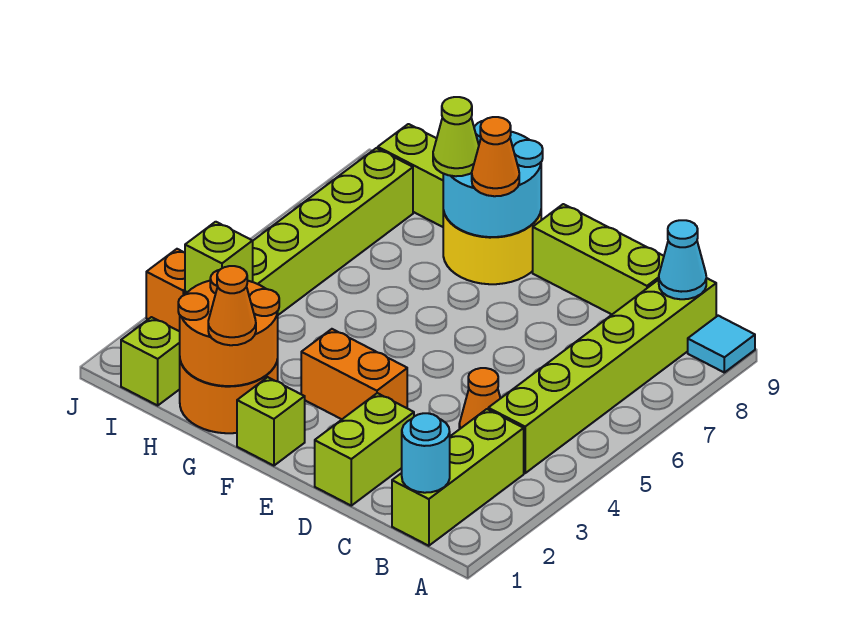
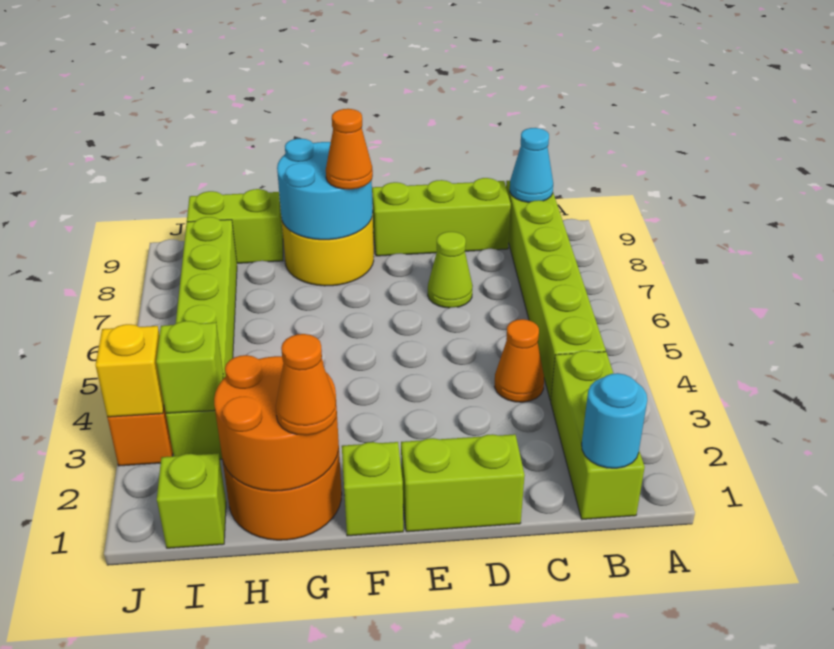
cyan tile A9 level 1 -> none
lime brick D1:D2 level 1 -> lime brick D1:E1 level 1
orange brick E3:F3 level 1 -> none
lime cone G8 level 3 -> lime cone D7 level 1
none -> yellow brick J3 level 2

